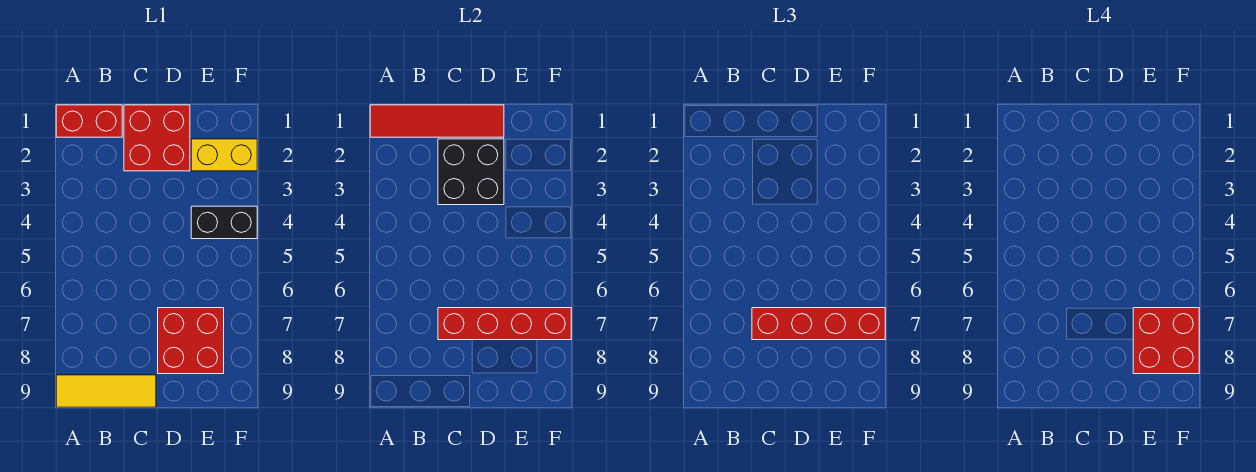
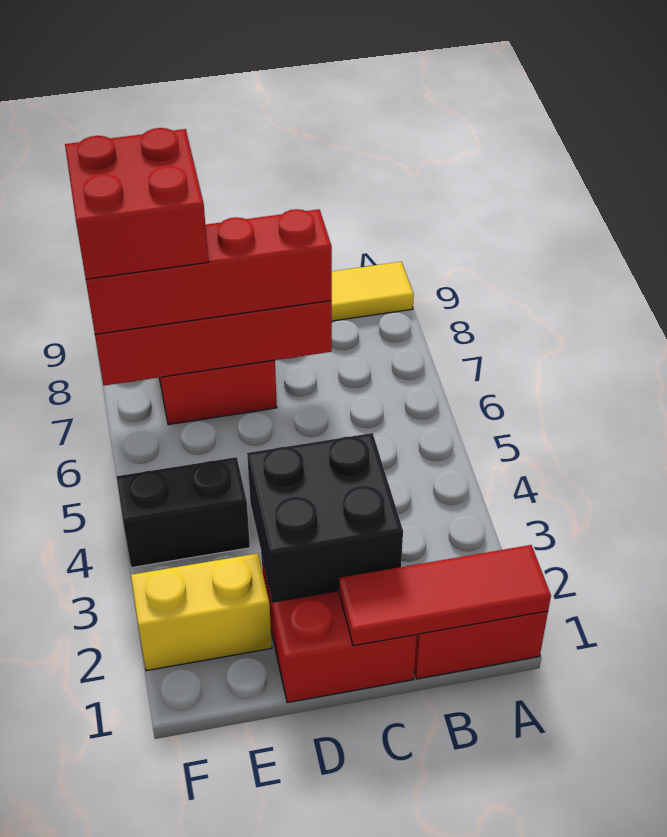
red tile A1:D1 level 2 -> red tile A1:C1 level 2

